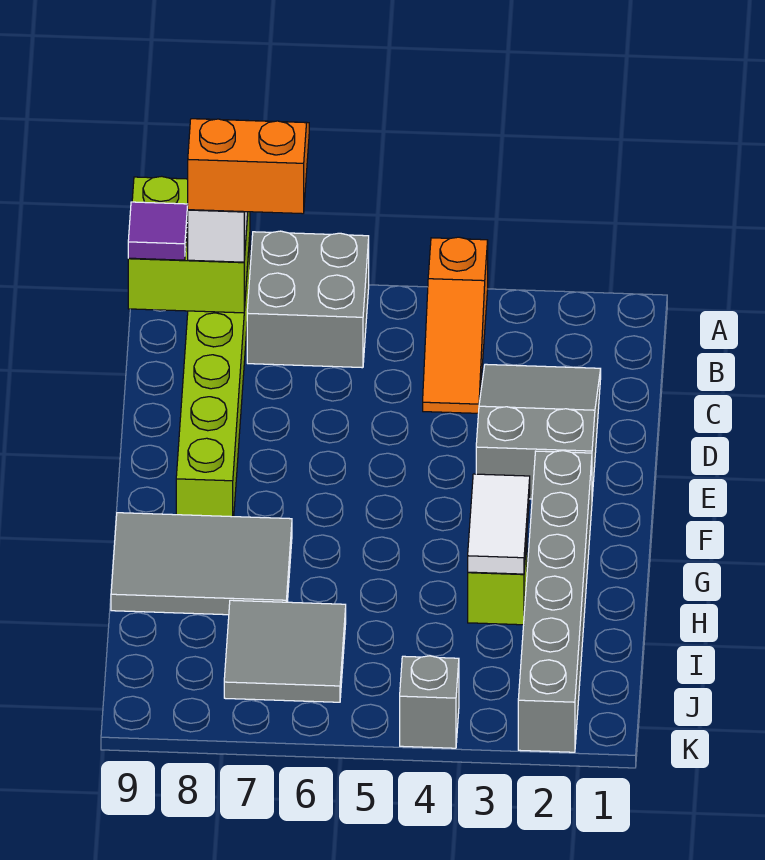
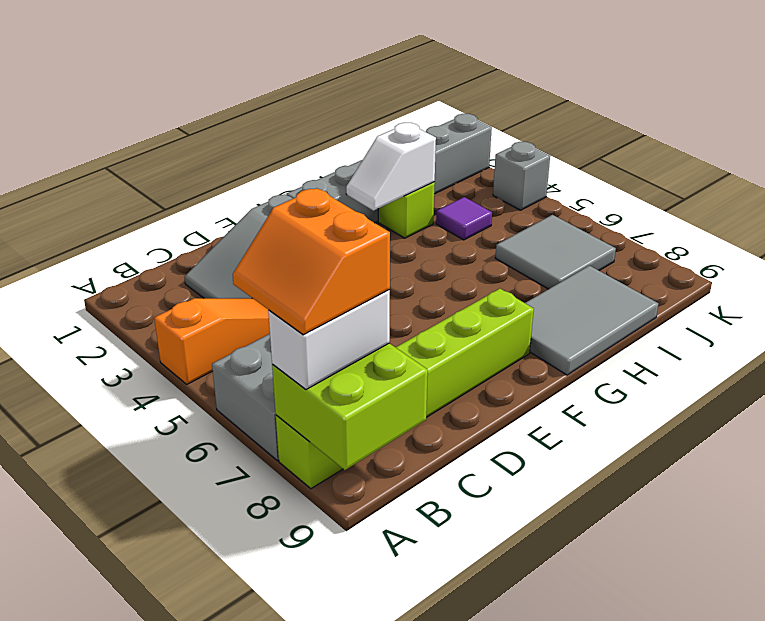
purple tile B9 level 3 -> purple tile I4 level 1
white tile G3:H3 level 2 -> white slope G3:H3 level 2 top H
grey tile G7:H9 level 1 -> grey tile G8:I9 level 1

